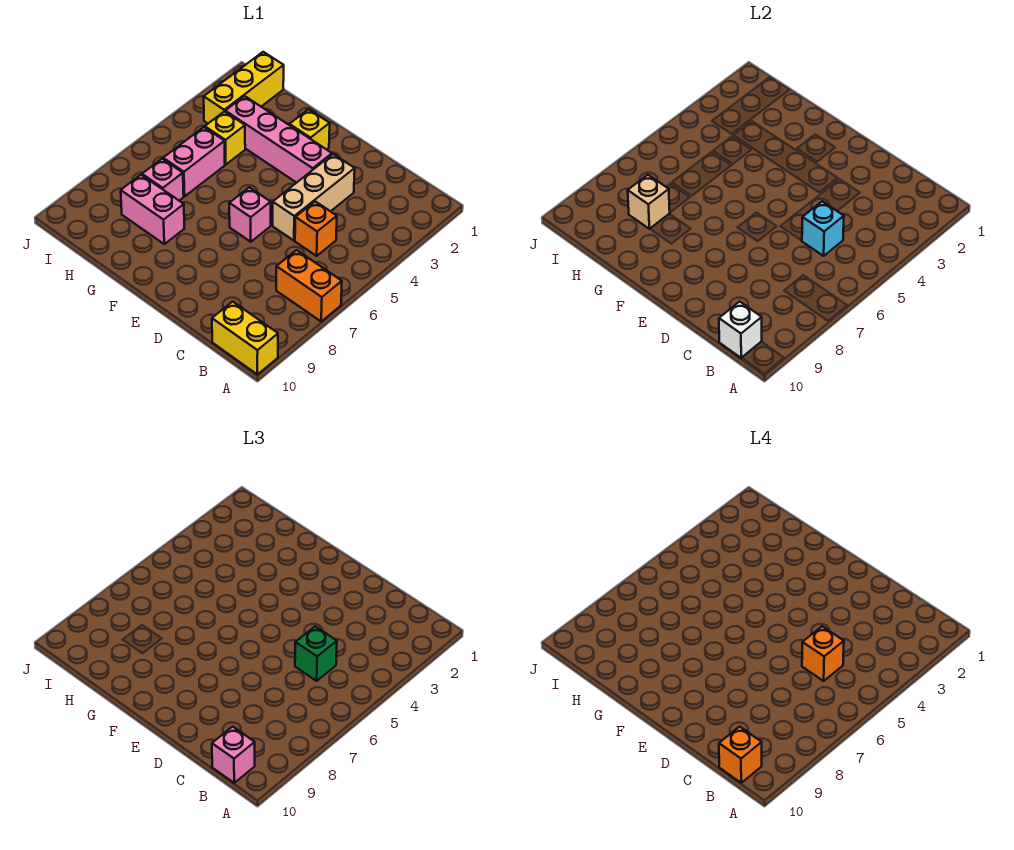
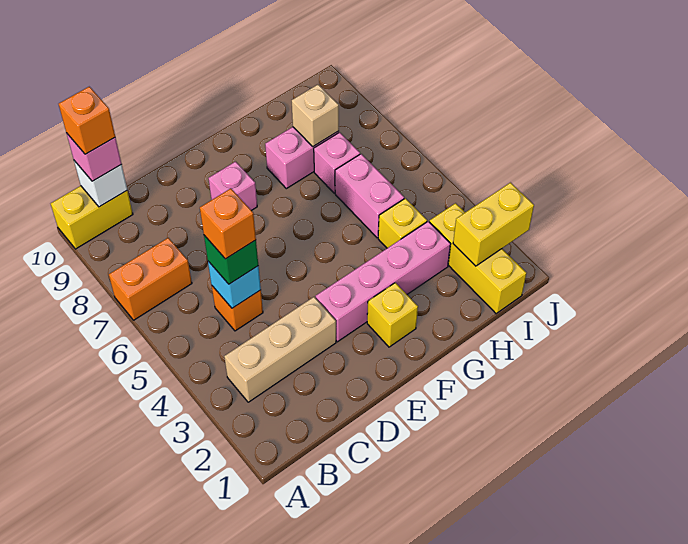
tan brick D3:D5 level 1 -> tan brick B3:D3 level 1
pink brick E6 level 1 -> pink brick E8 level 1
none -> yellow brick I2:J2 level 2

